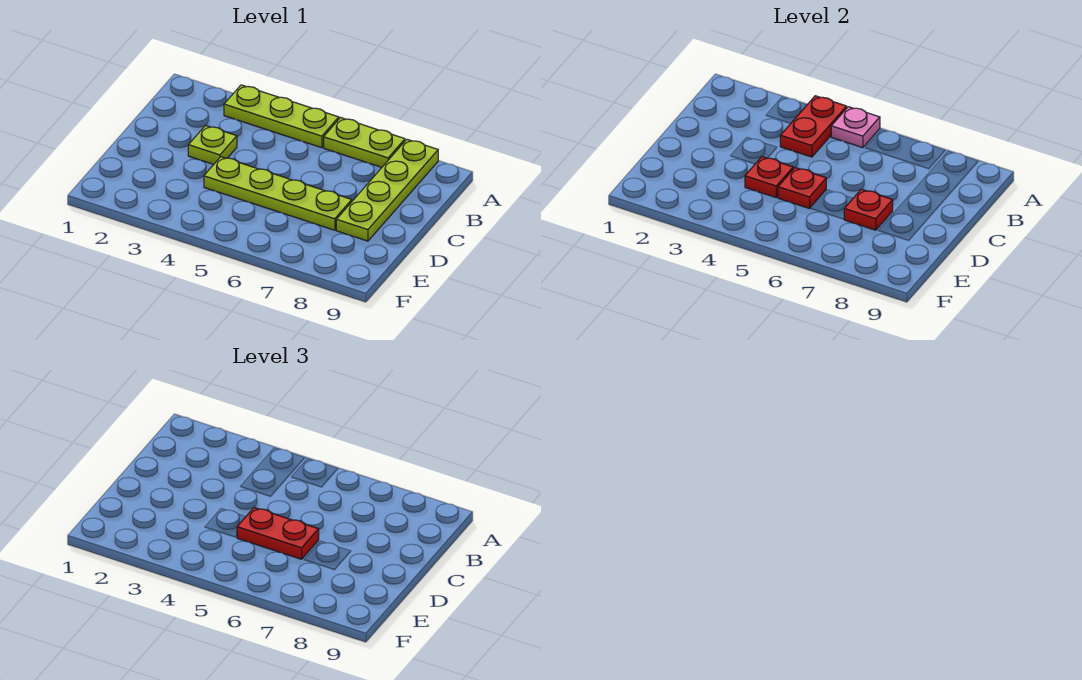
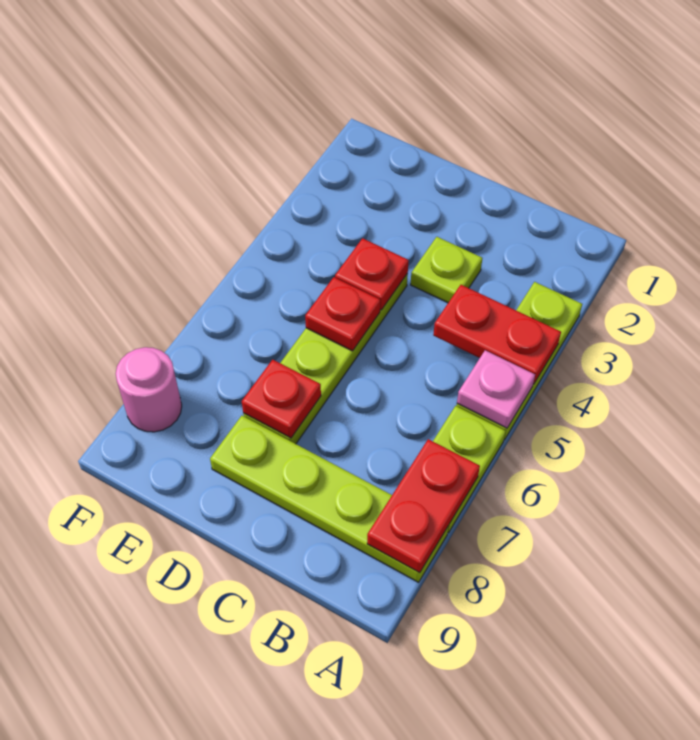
red plate D5:D6 level 3 -> red plate A7:A8 level 2
none -> pink round brick F8 level 1

